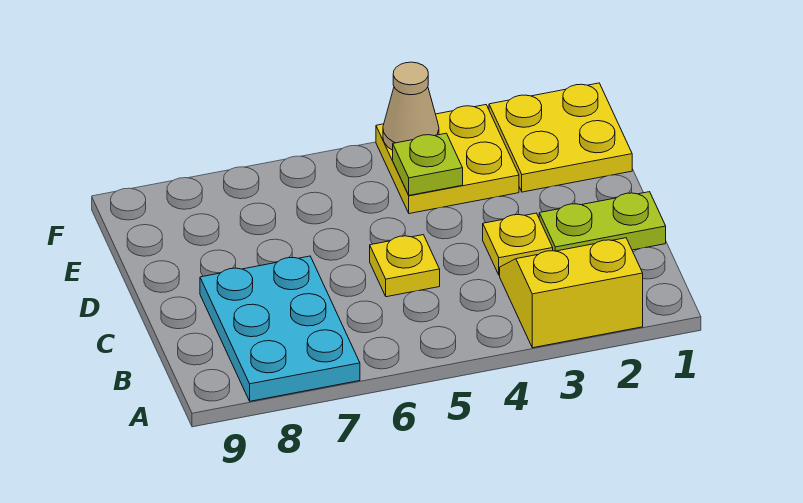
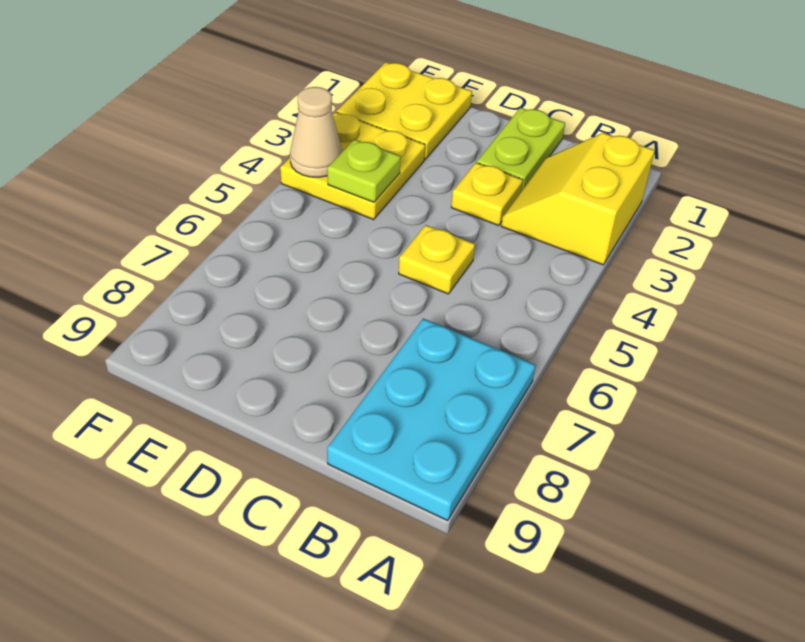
cyan plate A7:C8 level 1 -> cyan plate A7:B9 level 1

